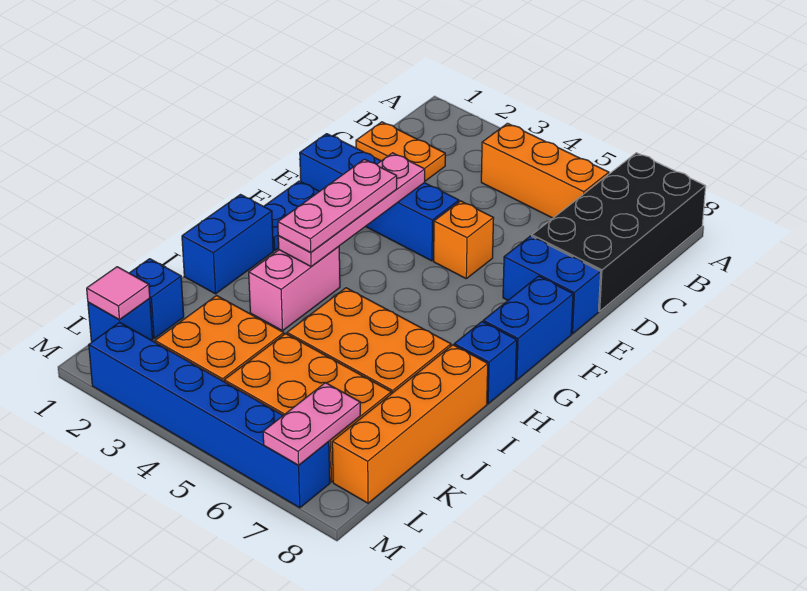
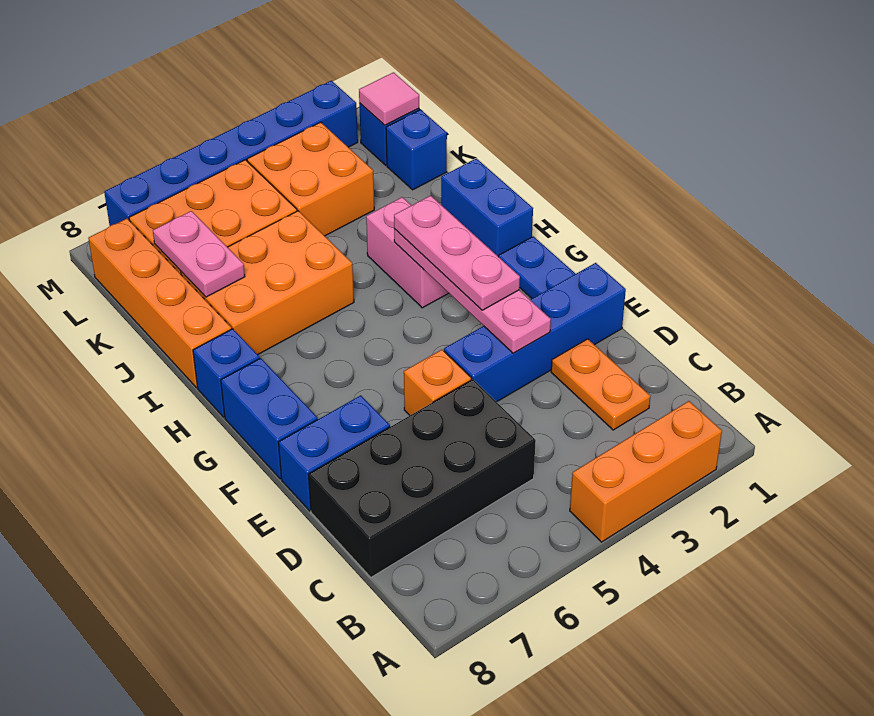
black brick A7:D8 level 1 -> black brick C5:D8 level 1
orange brick B4:B6 level 1 -> orange brick A2:A4 level 1
orange plate C1:C2 level 1 -> orange plate C2:D2 level 1
pink plate L7:M7 level 2 -> pink plate J7:K7 level 2

